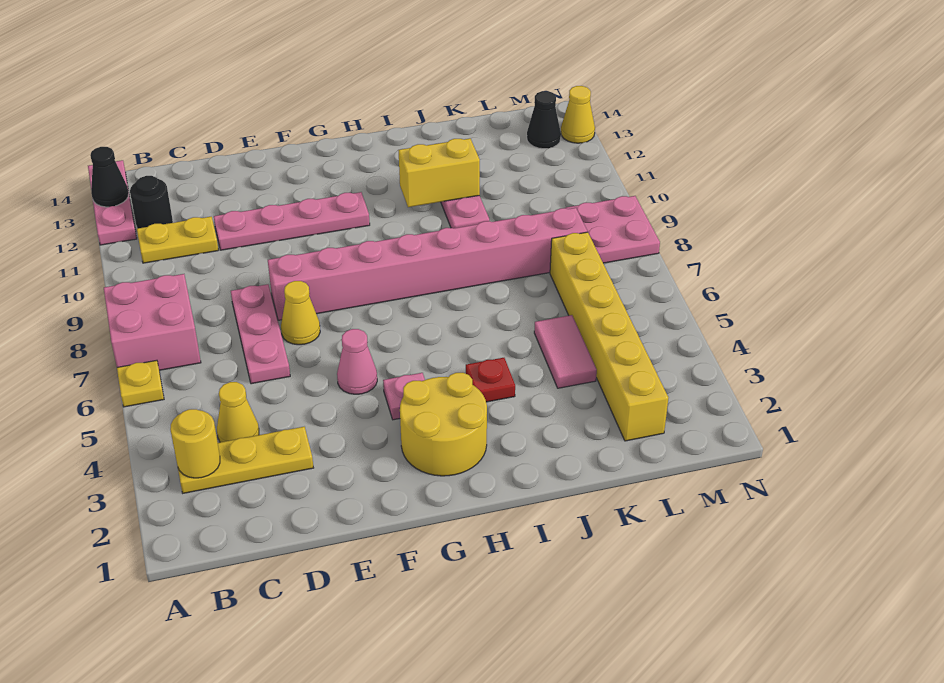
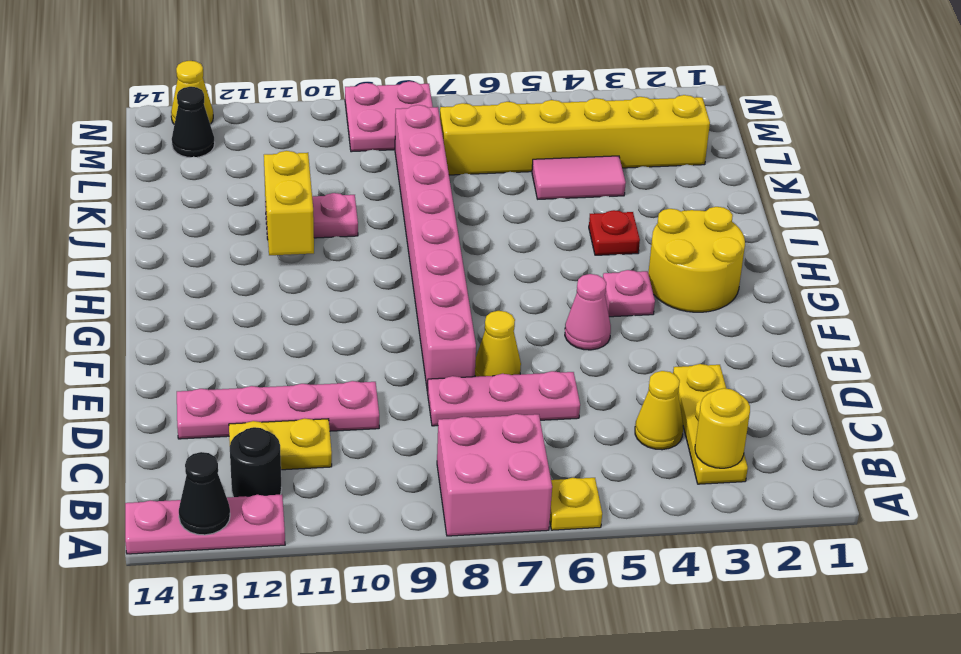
yellow plate B11:C11 level 1 -> yellow plate C11:C12 level 1
pink plate D11:G11 level 1 -> pink plate D10:D13 level 1

